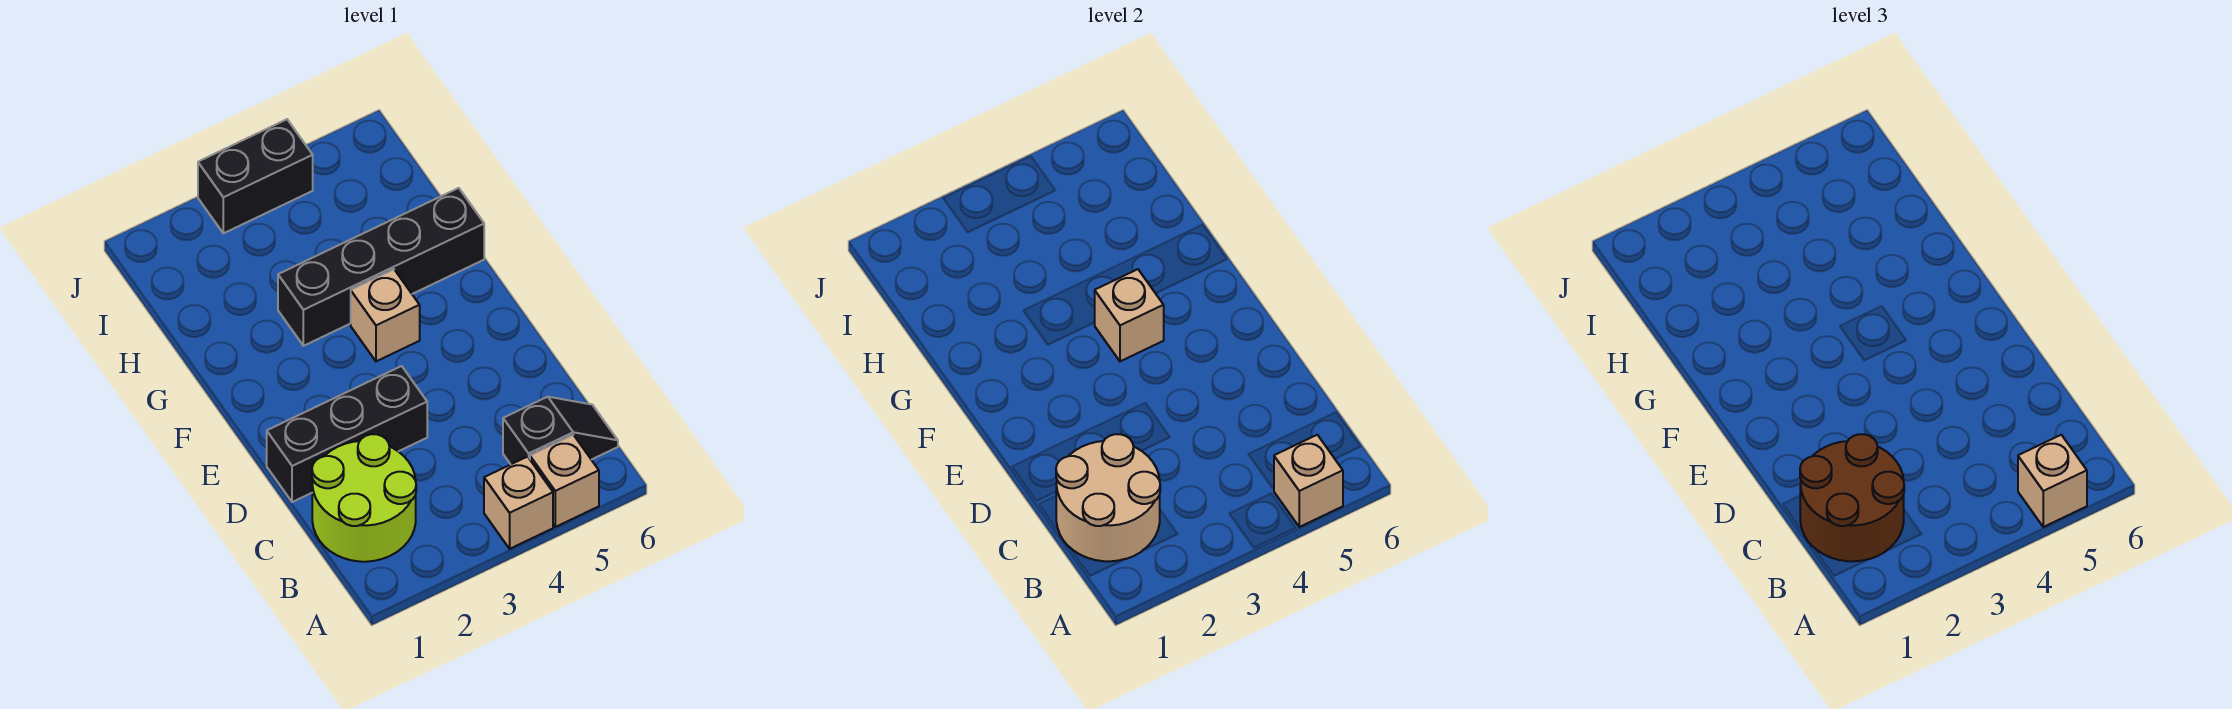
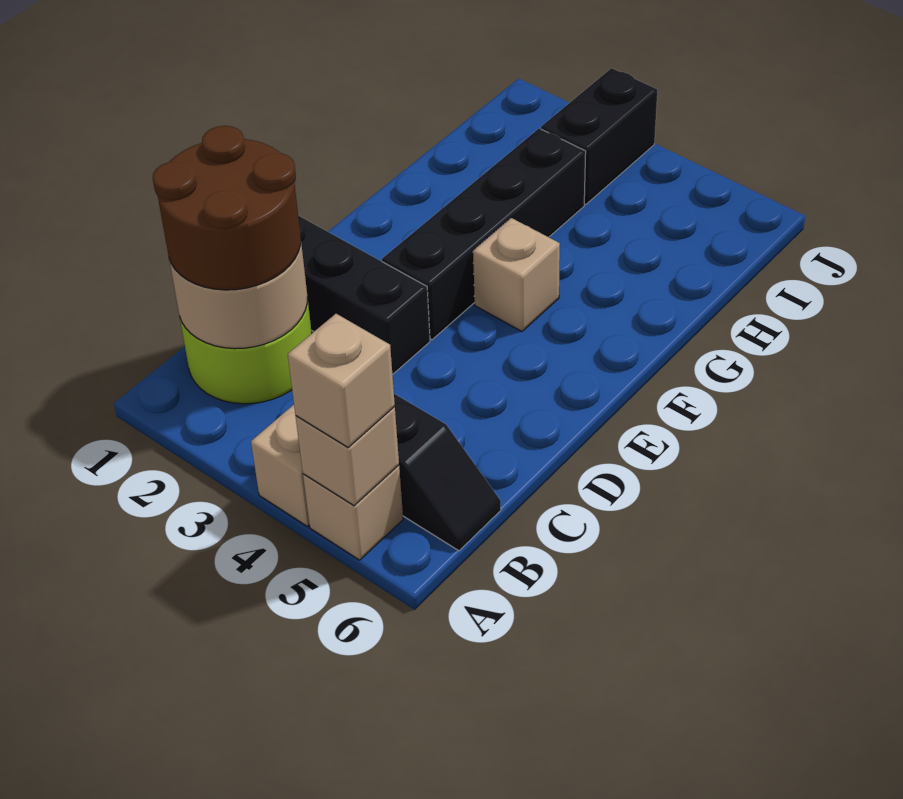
tan brick F4 level 2 -> none
black brick G3:G6 level 1 -> black brick E3:H3 level 1
black brick J3:J4 level 1 -> black brick I3:J3 level 1

